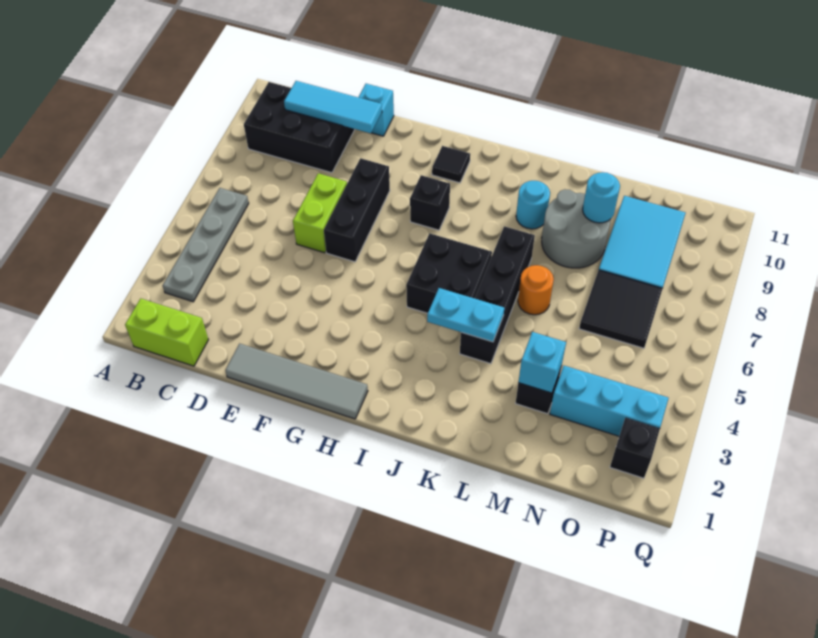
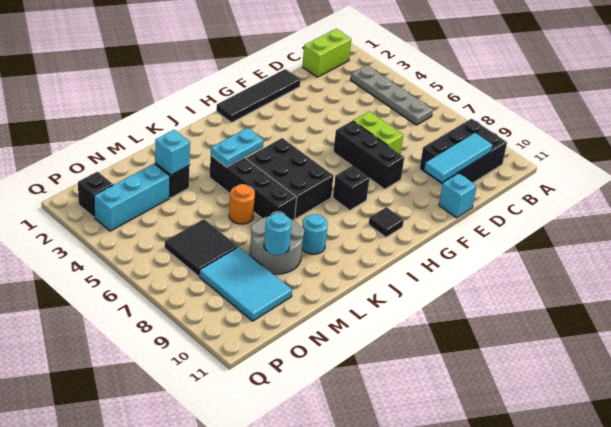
grey tile E1:H1 level 1 -> black tile E1:H1 level 1
black brick I5:J6 level 1 -> black brick I5:J7 level 1

